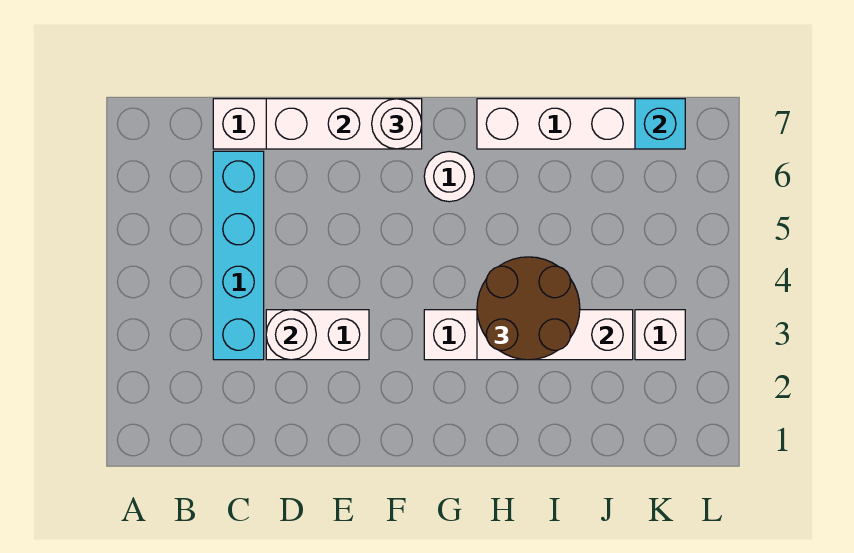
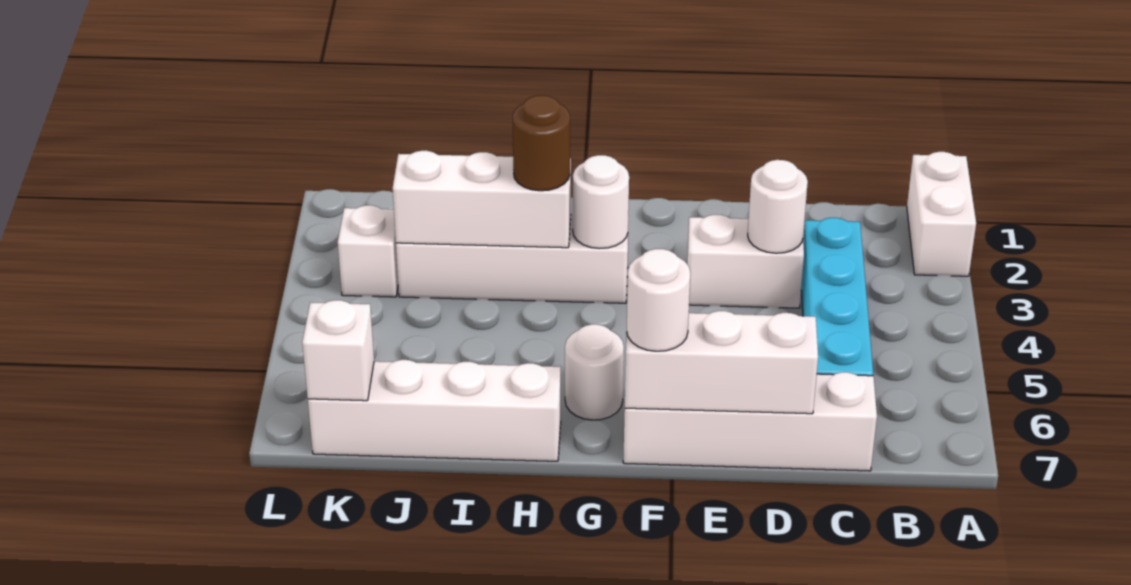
none -> white brick A1:A2 level 1
none -> white round brick G3 level 2
brown round brick H3:I4 level 3 -> brown round brick H3 level 3
cyan brick K7 level 2 -> white brick K7 level 2

